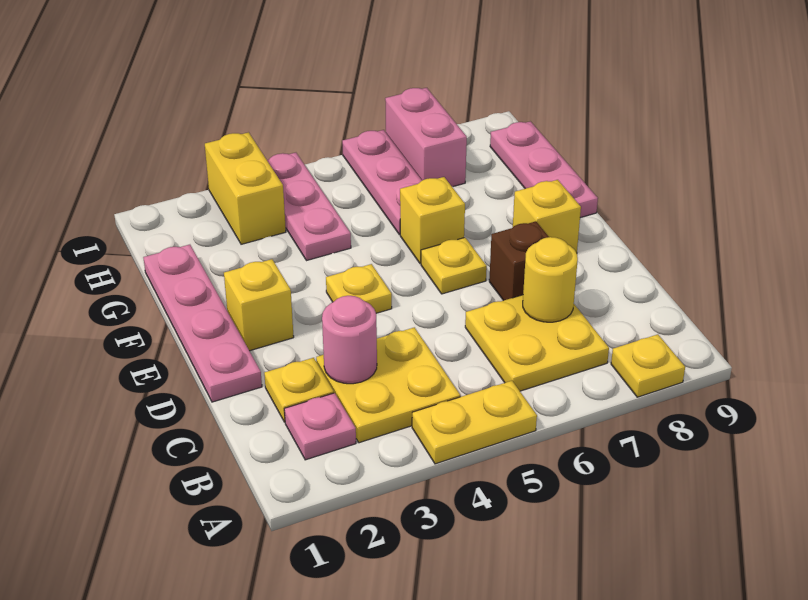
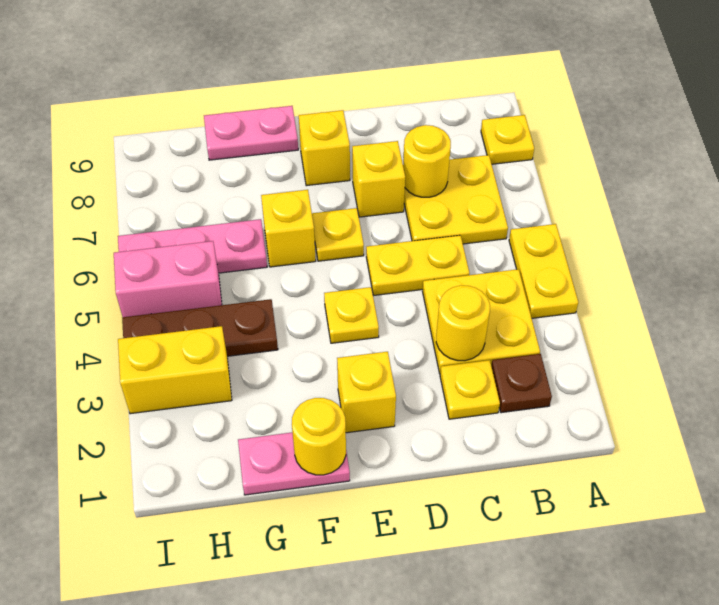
pink plate B2 level 1 -> brown plate B2 level 1
pink round brick C3 level 2 -> yellow round brick C3 level 2
none -> yellow plate C5:D5 level 1
pink plate D1:G1 level 1 -> pink plate F1:G1 level 1
brown brick D7 level 1 -> yellow brick D7 level 1
none -> yellow round brick F1 level 2
pink plate F9:H9 level 1 -> pink plate F9:G9 level 1
pink plate G4:I4 level 1 -> brown plate G4:I4 level 1
pink brick H7:I7 level 1 -> pink brick H5:I5 level 1

